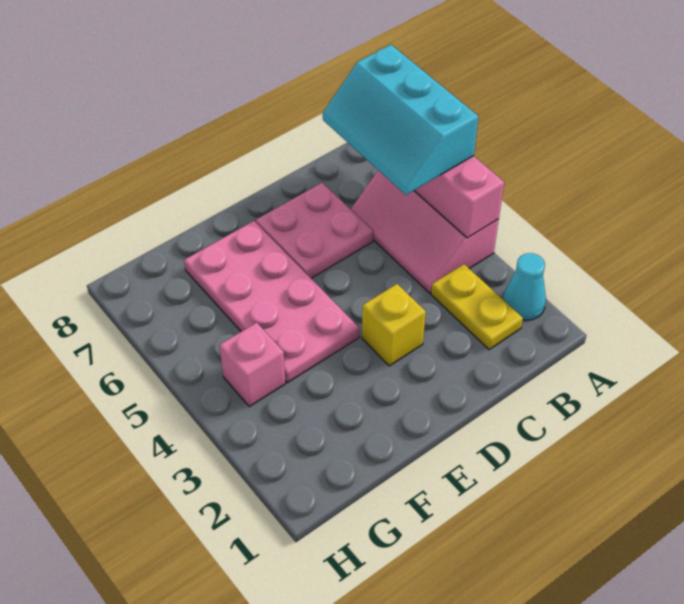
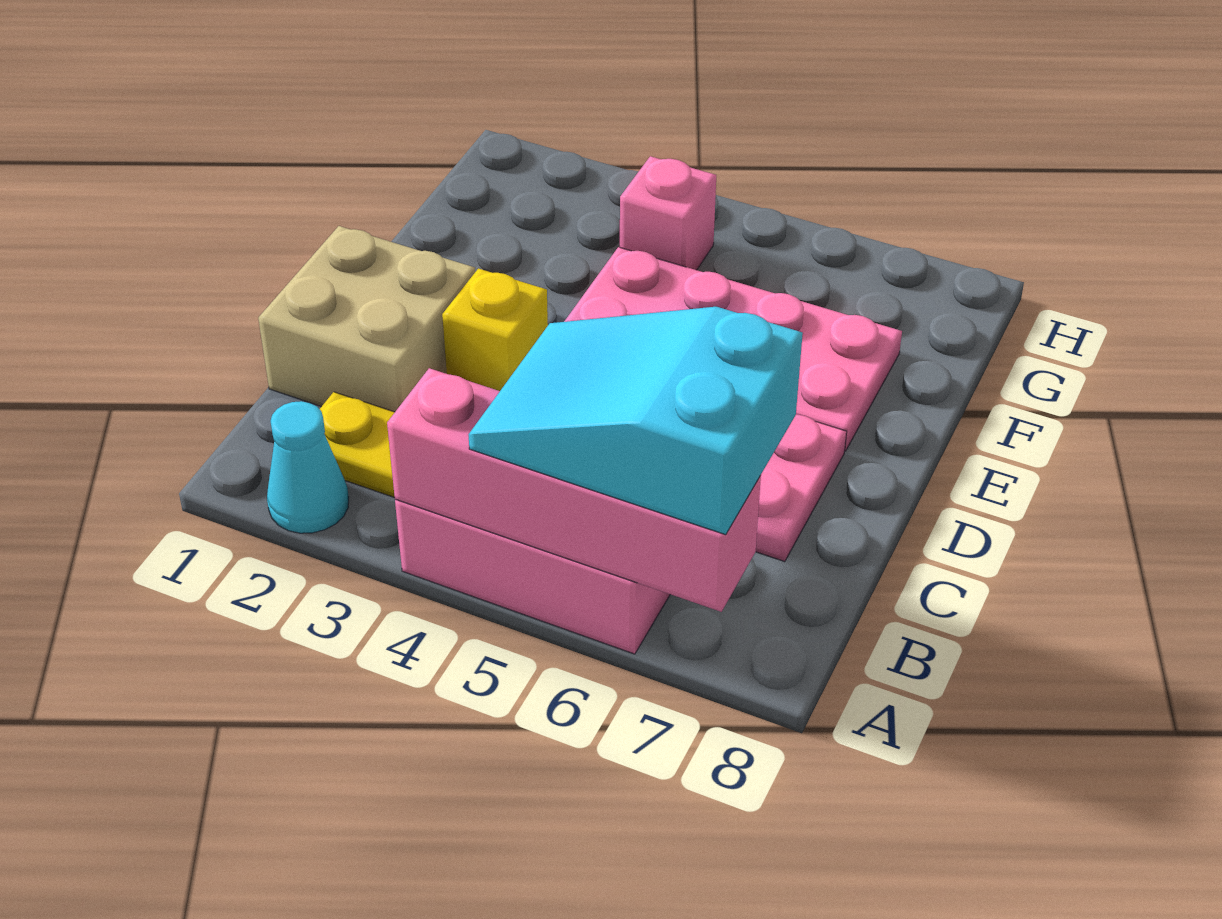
cyan slope A5:B7 level 3 top A -> cyan slope A5:B7 level 3 top 7
none -> tan brick C1:D2 level 1

